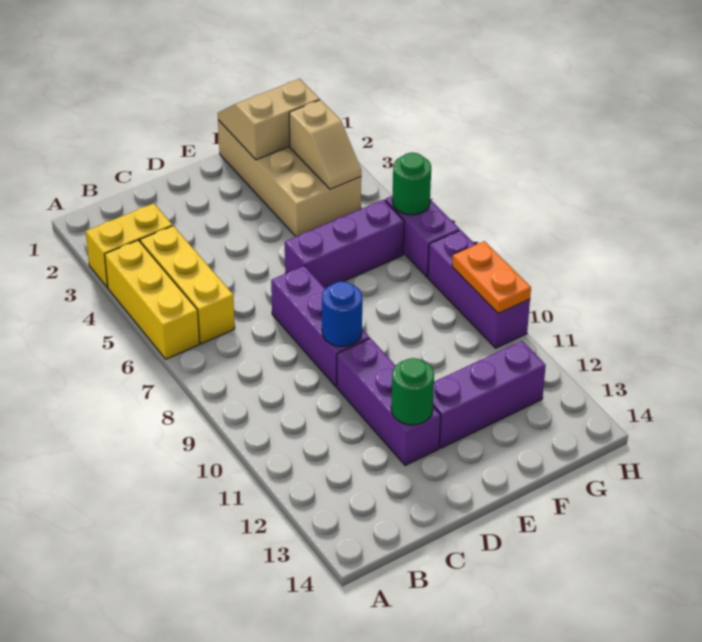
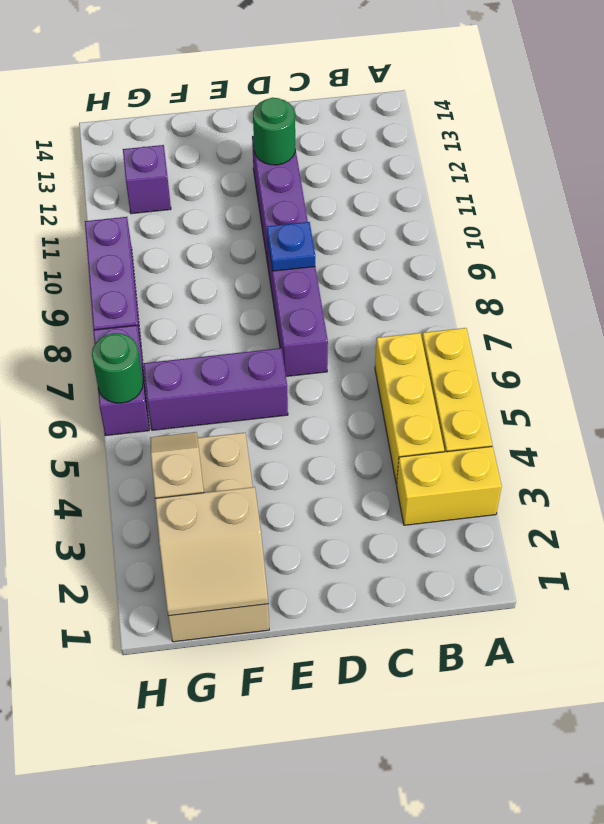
blue round brick D9 level 2 -> blue plate D9 level 2
purple brick E12:G12 level 1 -> purple brick G12 level 1
orange plate H9:H10 level 2 -> none

